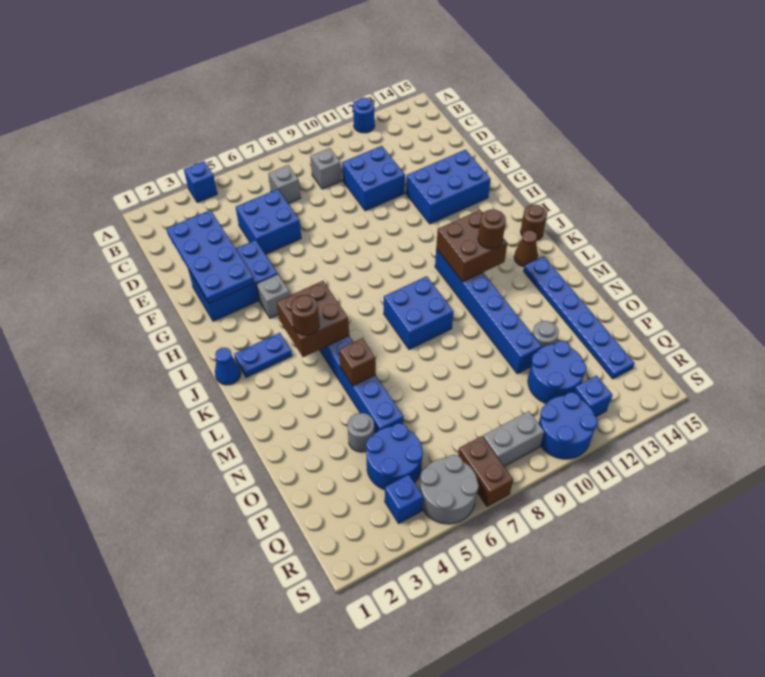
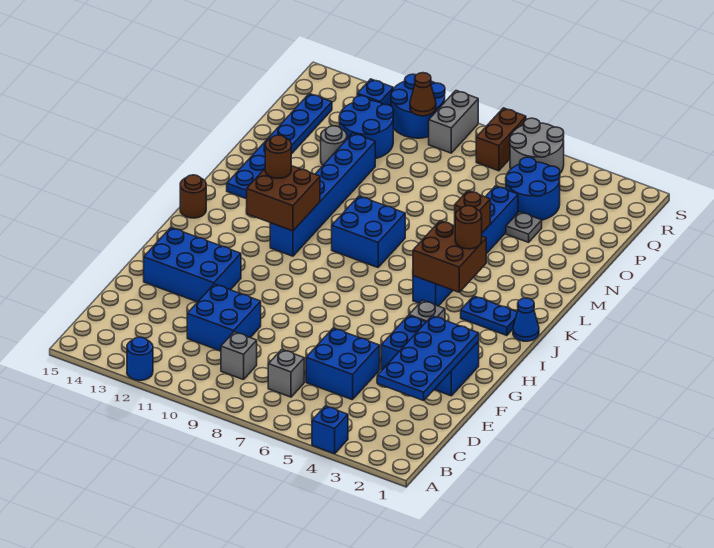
brown cone K14 level 1 -> brown cone R10 level 2
grey round brick O4 level 1 -> grey plate O4 level 1
blue brick R4 level 1 -> none
grey brick R8:R9 level 1 -> grey brick R9:S9 level 1

